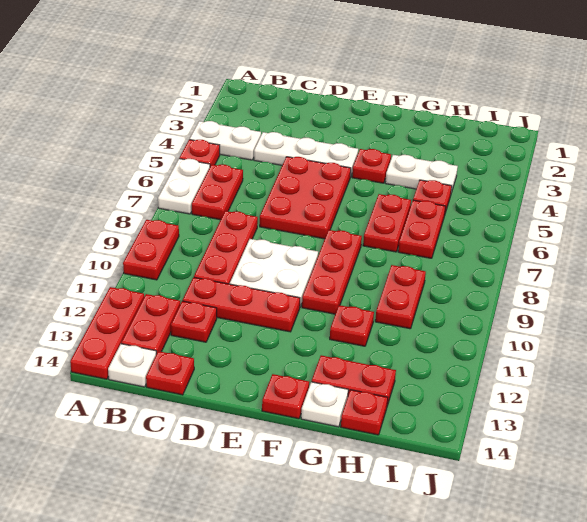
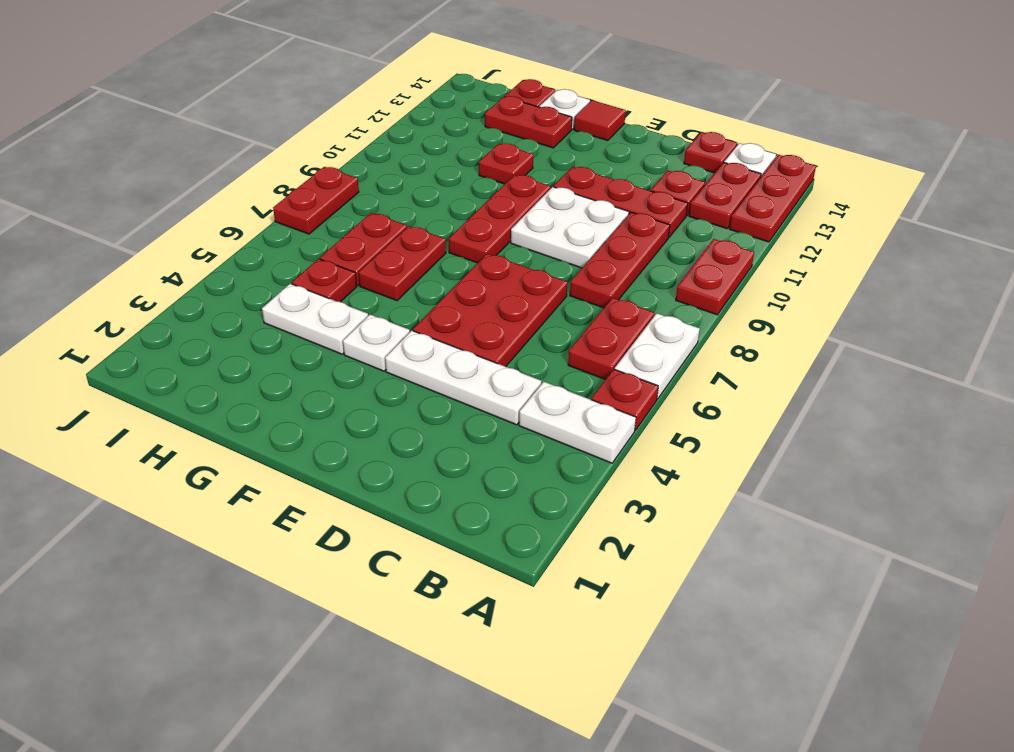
red plate F4 level 1 -> white plate F4 level 1
red plate F14 level 1 -> red tile F14 level 1
red plate H9:H10 level 1 -> red plate J7:J8 level 1

